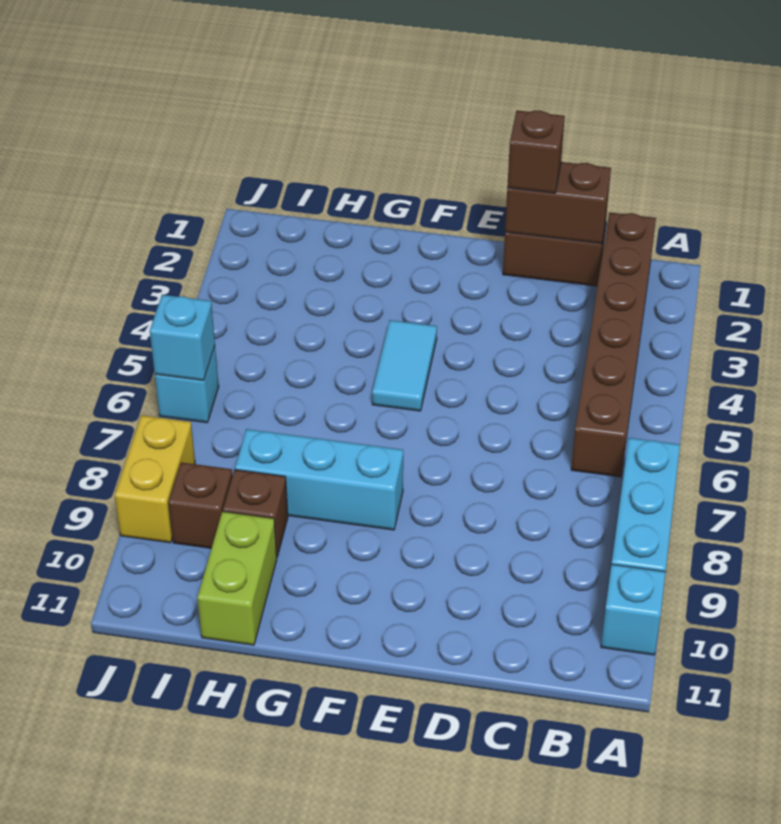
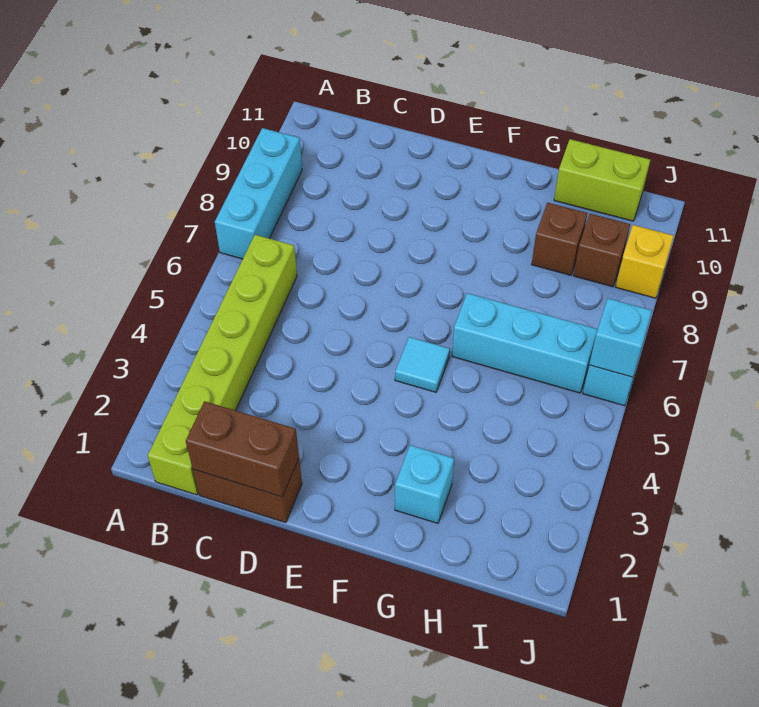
cyan brick A10 level 1 -> cyan brick G2 level 1
brown brick B1:B6 level 1 -> lime brick B1:B6 level 1
brown brick D1 level 3 -> none
cyan tile F4:F5 level 1 -> cyan tile F5 level 1
cyan brick F8:H8 level 1 -> cyan brick G6:I6 level 1
lime brick H10:H11 level 1 -> lime brick H11:I11 level 1
yellow brick J8:J9 level 1 -> yellow brick J9 level 1

